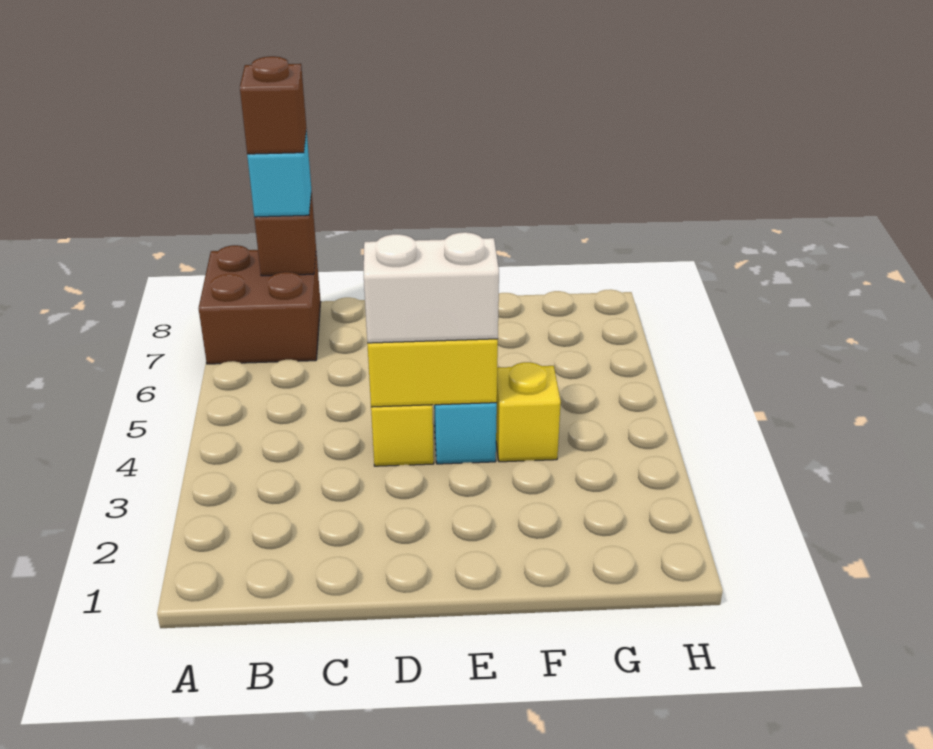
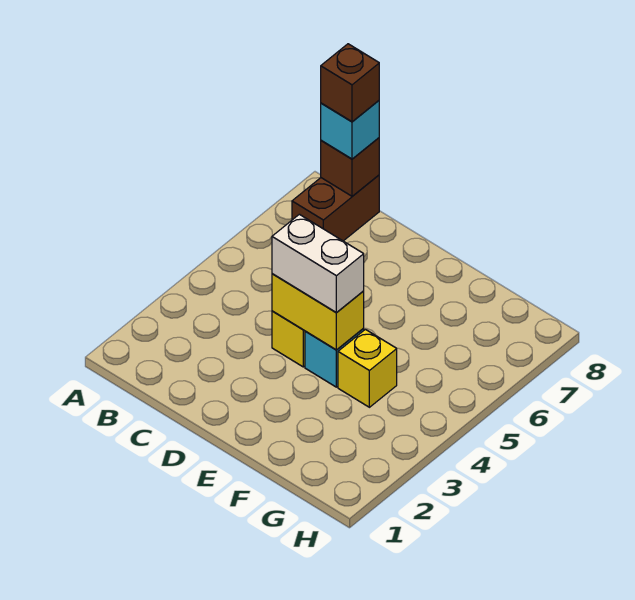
brown brick A7:B8 level 1 -> brown brick B7:B8 level 1

